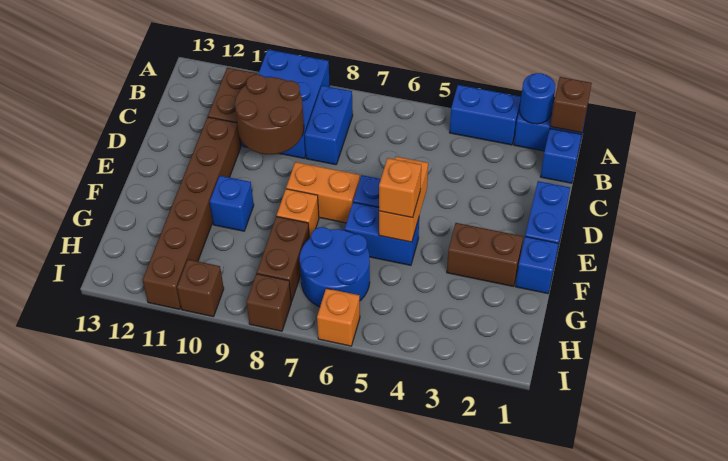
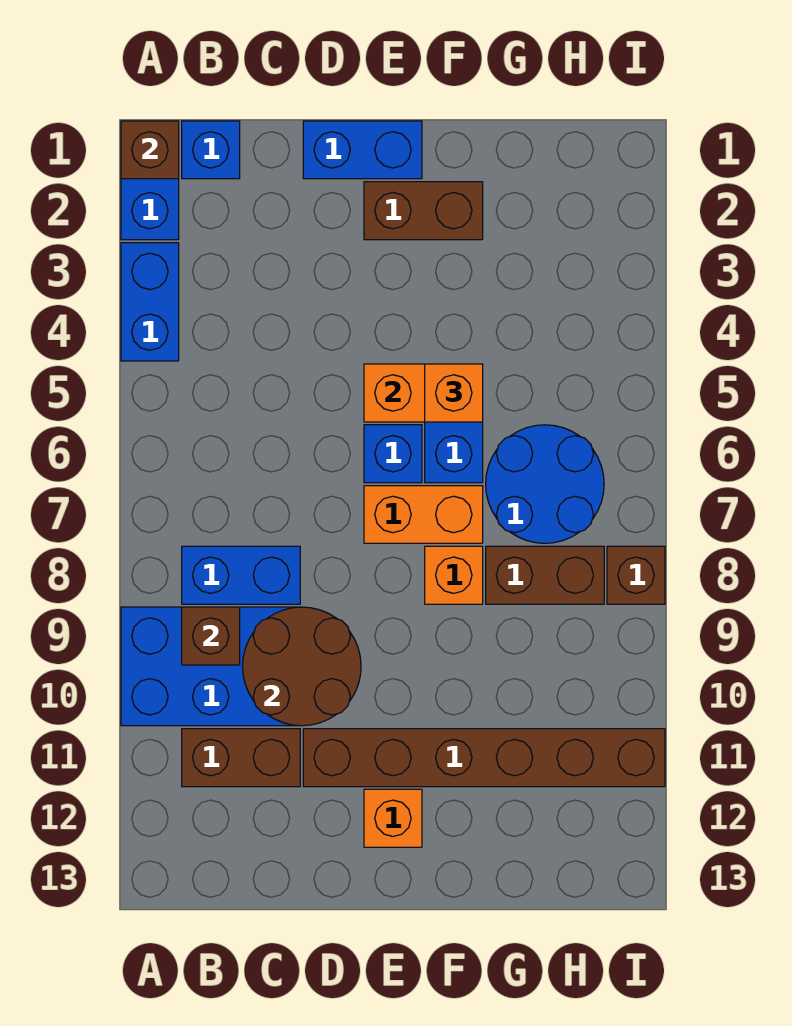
blue round brick A2 level 2 -> none
orange brick E7:E8 level 1 -> orange brick E7:F7 level 1
blue brick F1 level 1 -> none
brown brick F2:F3 level 1 -> brown brick E2:F2 level 1
blue brick F10 level 1 -> none
orange brick I6 level 1 -> orange brick E12 level 1
brown brick I10 level 1 -> brown brick B9 level 2

